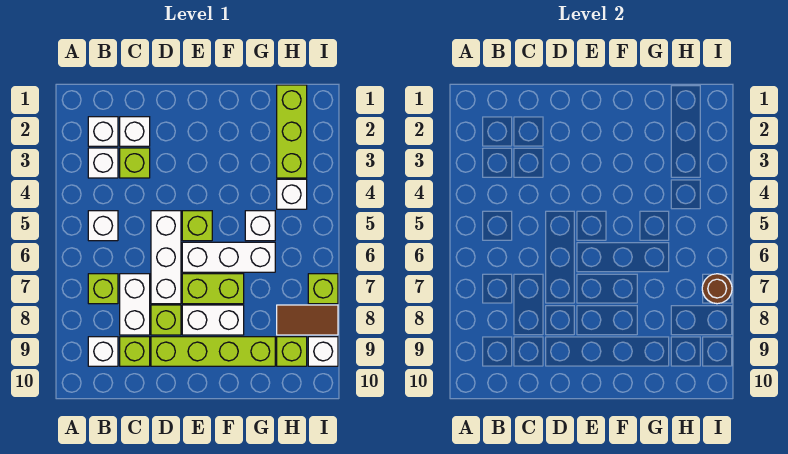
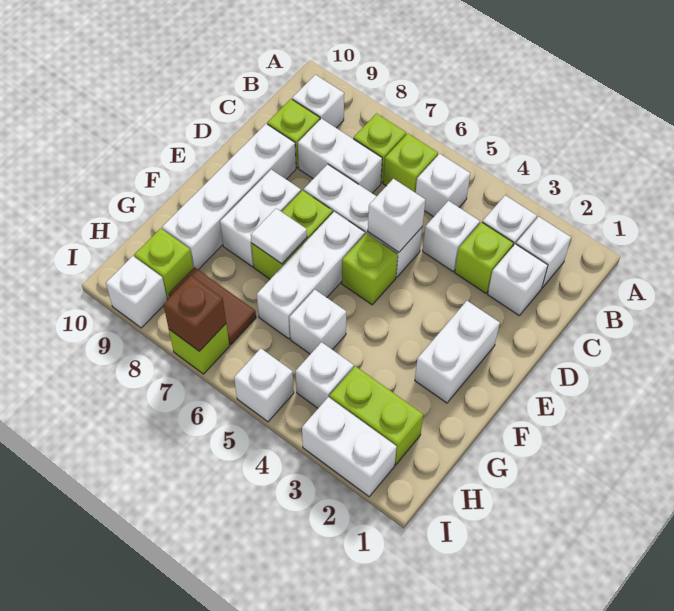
none -> white brick C4 level 1
none -> white brick D5 level 2
lime brick D8 level 1 -> lime brick B6 level 1
lime brick D9:G9 level 1 -> white brick D9:G9 level 1
none -> white brick E2:F2 level 1
none -> white tile F7 level 2
lime brick H1:H3 level 1 -> lime brick H2:H3 level 1
brown tile H8:I8 level 1 -> brown tile H7:H8 level 1
none -> white brick I2:I3 level 1
none -> white brick I5 level 1
brown round brick I7 level 2 -> brown brick I7 level 2

